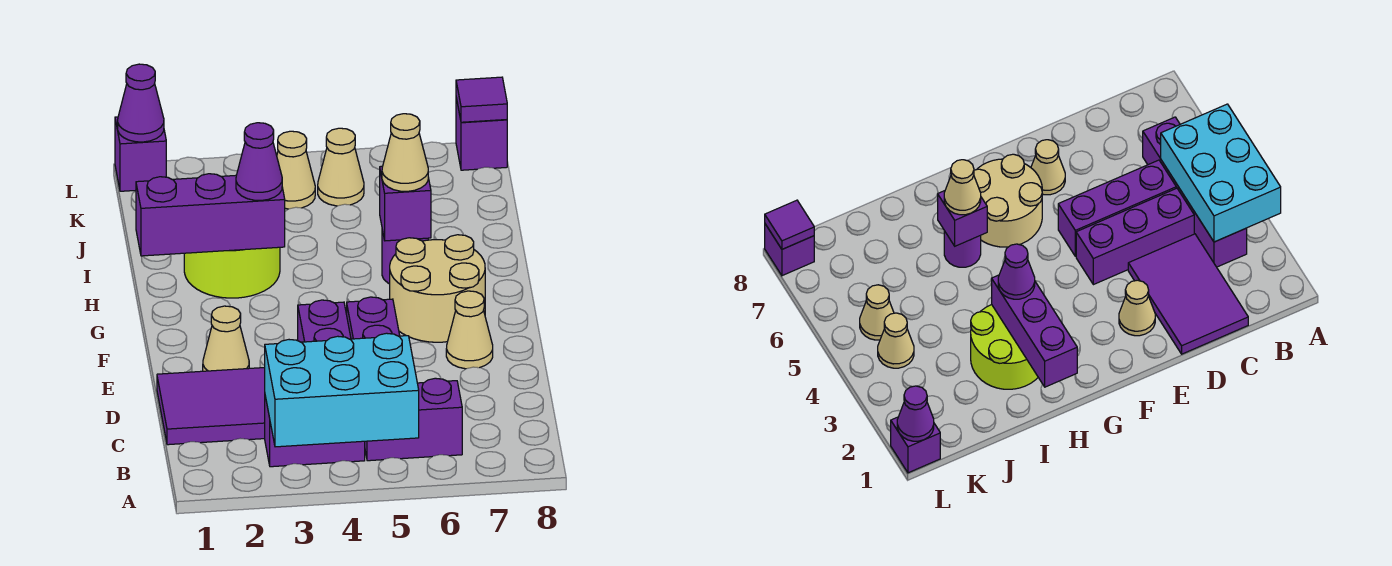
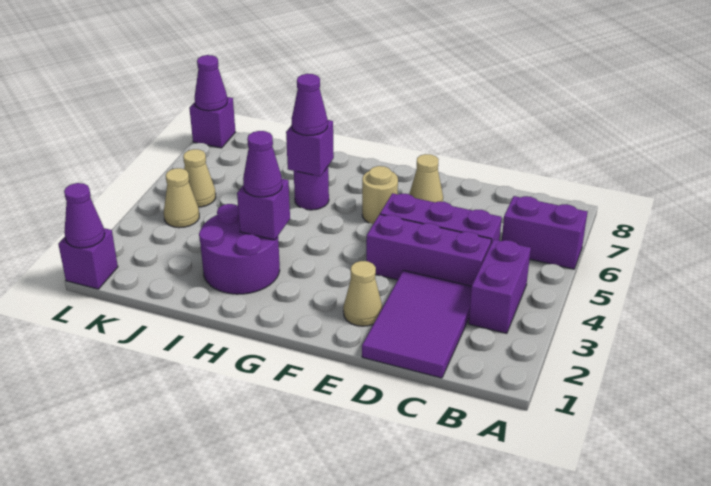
cyan brick A3:B5 level 2 -> none
purple brick B5:B6 level 1 -> purple brick A6:B6 level 1
tan round brick F6:G7 level 1 -> tan round brick F6 level 1
purple brick H1:H3 level 2 -> purple brick H3 level 2
lime round brick H2:I3 level 1 -> purple round brick H2:I3 level 1
tan cone H6 level 3 -> purple cone H6 level 3
purple tile L8 level 2 -> purple cone L8 level 2

